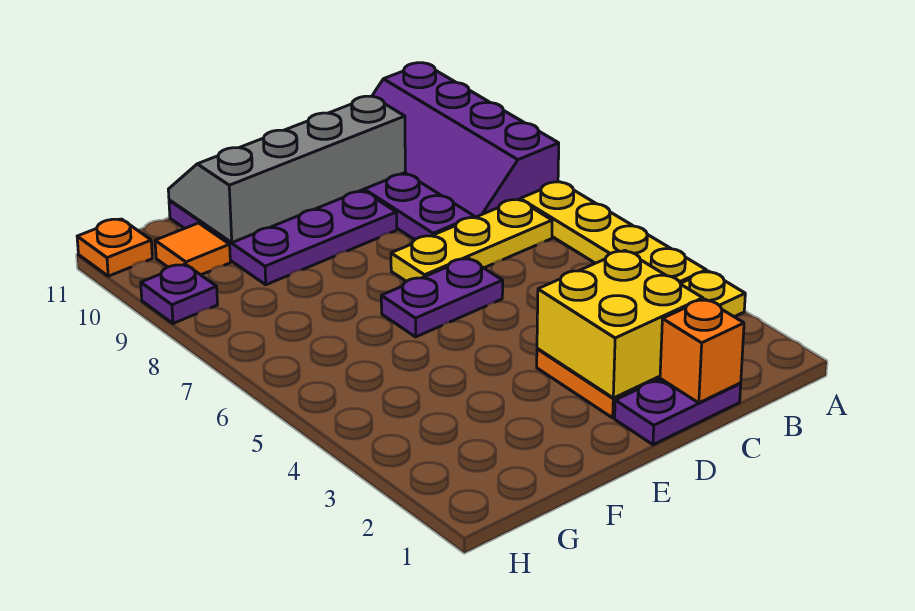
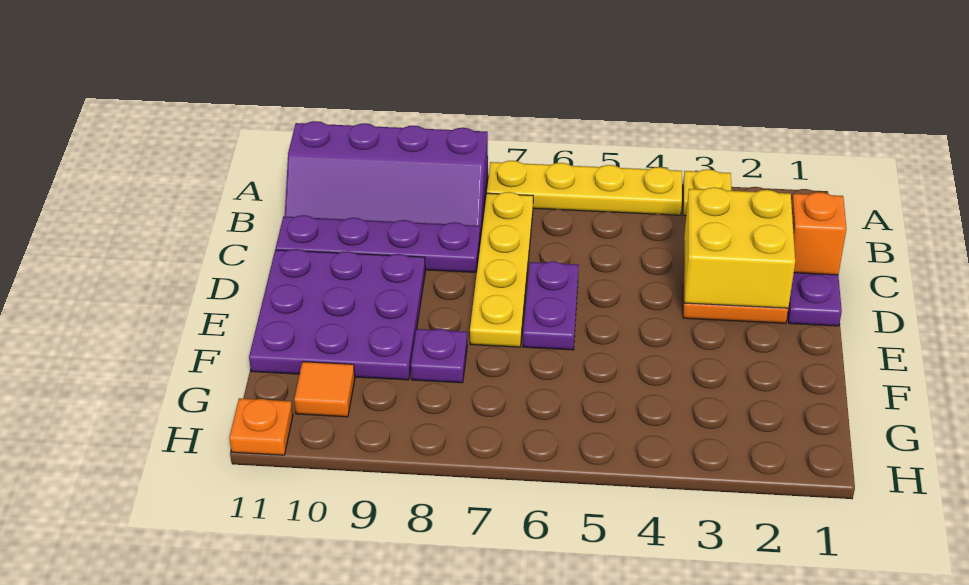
yellow plate B7:D7 level 1 -> yellow plate B7:E7 level 1
grey slope C10:F11 level 2 top 10 -> none
purple plate H9 level 1 -> purple plate F8 level 1

